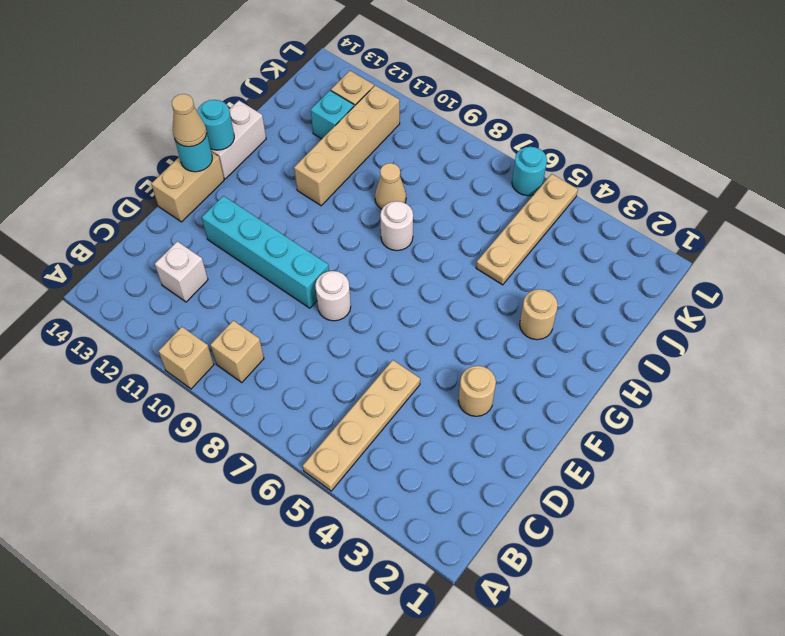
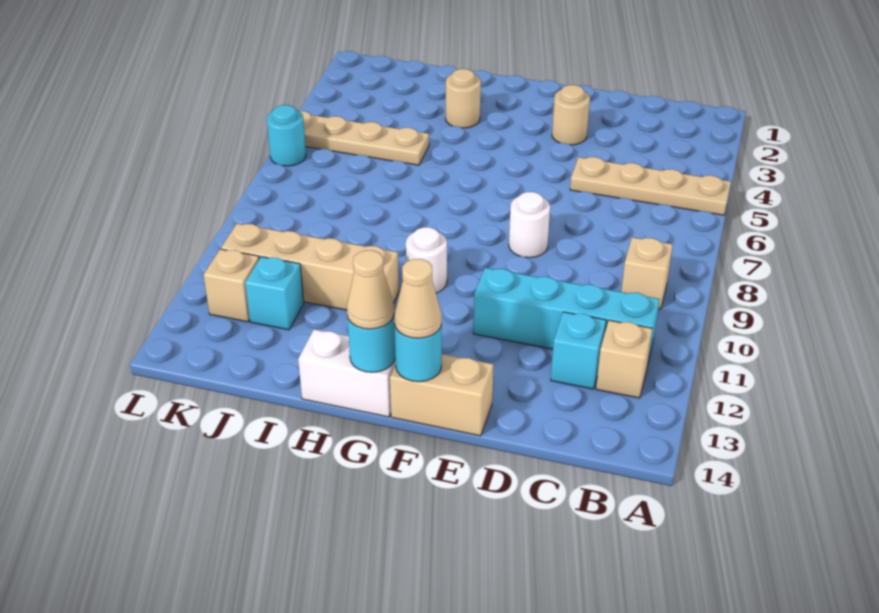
tan brick A10 level 1 -> tan brick B12 level 1
white brick C12 level 1 -> cyan brick C12 level 1
cyan brick E9:E12 level 1 -> cyan brick B11:E11 level 1
white round brick H8 level 1 -> white round brick G10 level 1
tan cone I9 level 1 -> tan cone G14 level 3

